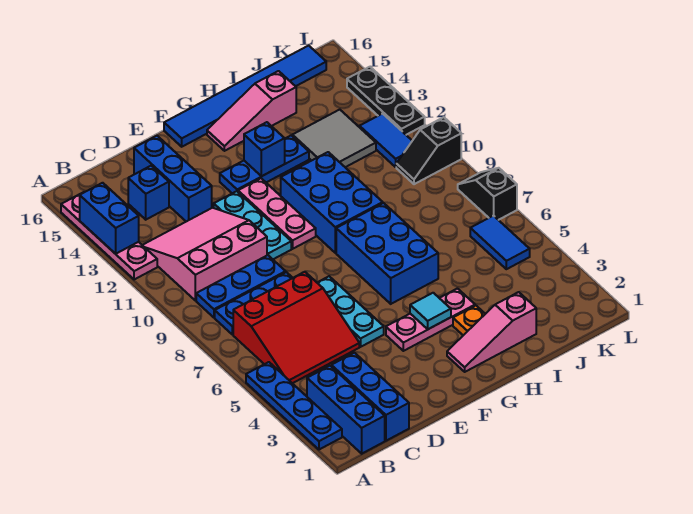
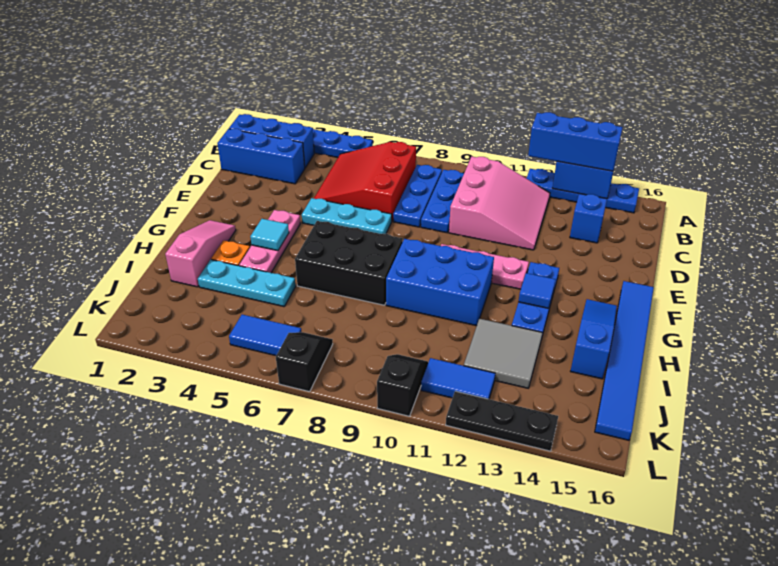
pink plate A12:A15 level 1 -> blue plate A12:A15 level 1
blue brick D13:D15 level 1 -> blue brick A12:A14 level 3
cyan plate E10:E12 level 1 -> cyan plate I3:I5 level 1
blue brick G6:H8 level 1 -> black brick G6:H8 level 1
blue brick G13 level 2 -> blue tile G13 level 2
pink slope G15:I15 level 1 top I -> blue slope G15:I15 level 1 top I
black slope L7:L8 level 1 top 7 -> black slope K7:L7 level 1 top L

